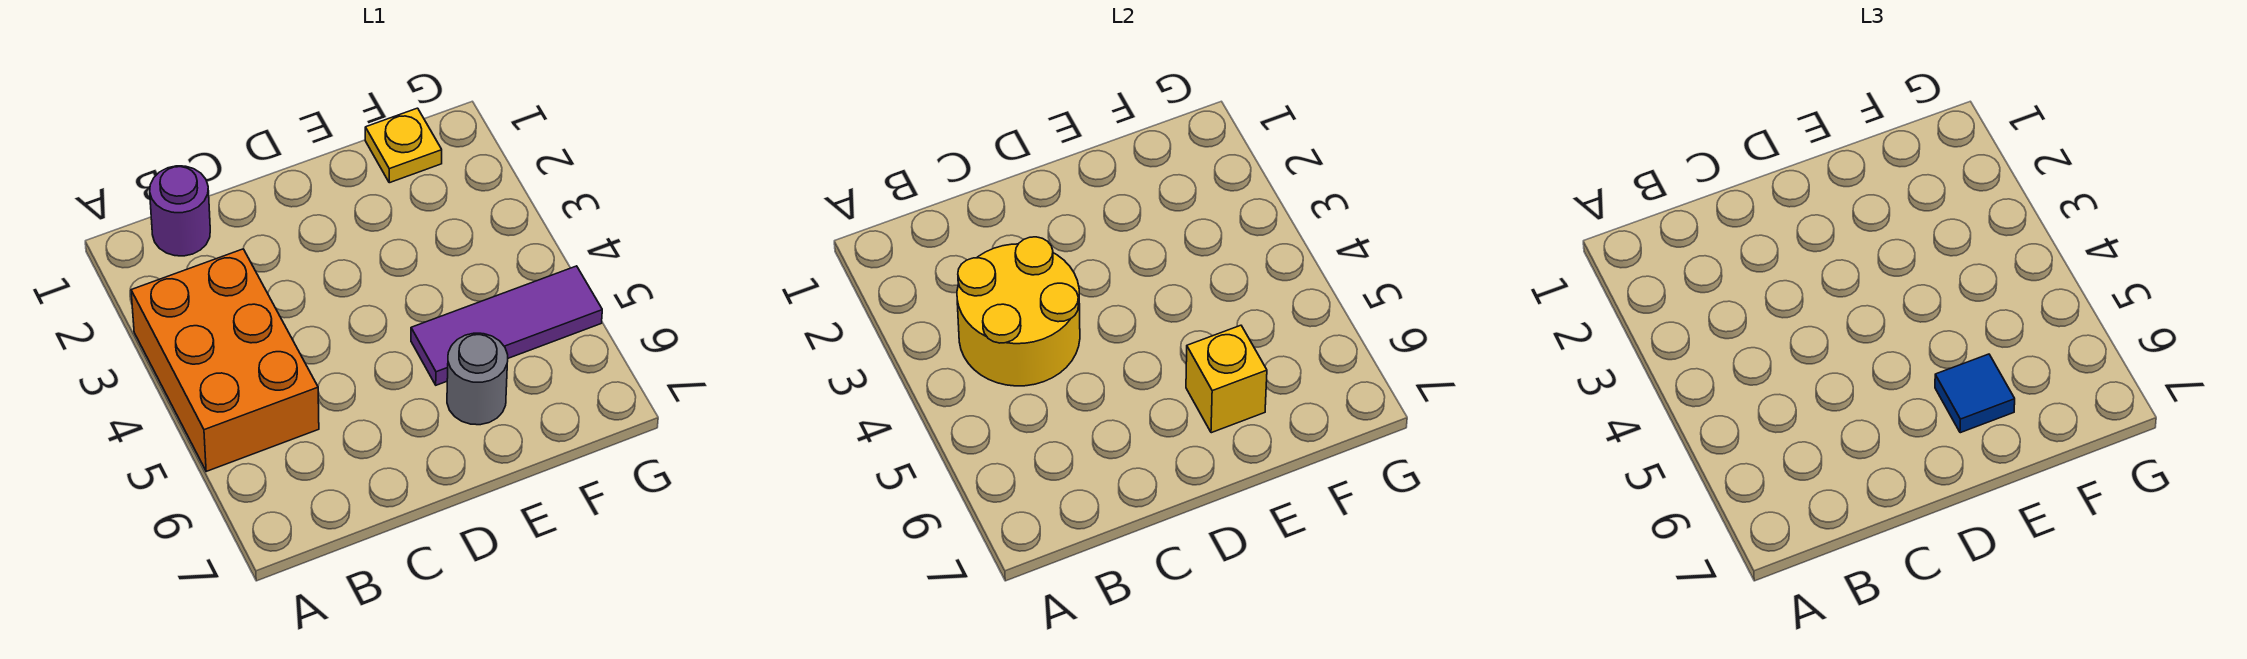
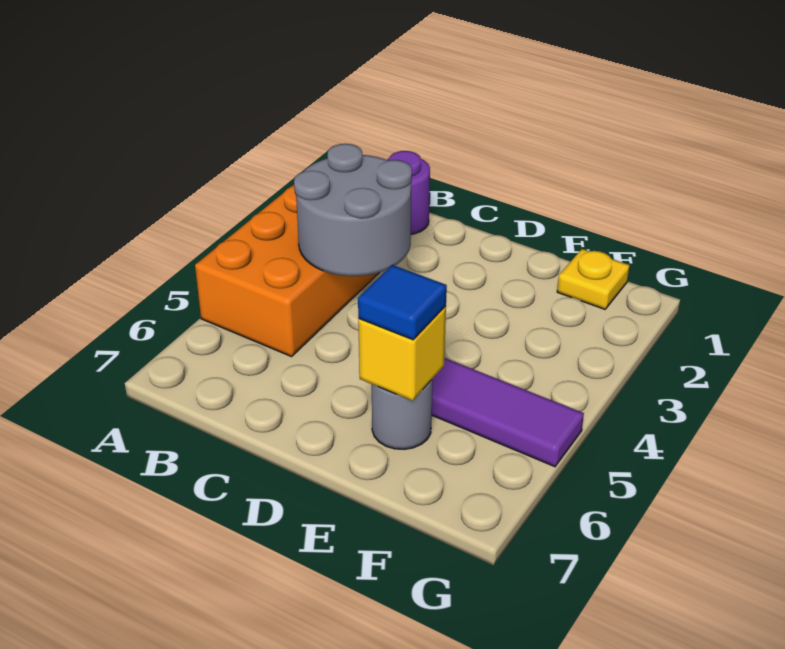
yellow round brick B3:C4 level 2 -> grey round brick B3:C4 level 2

